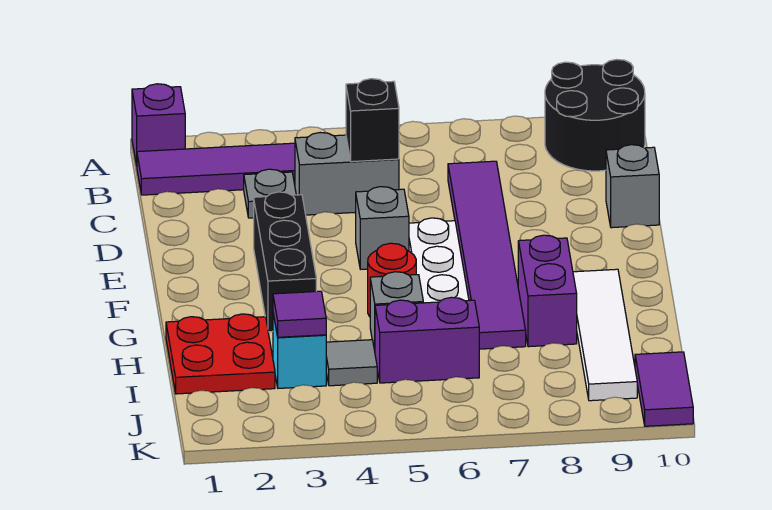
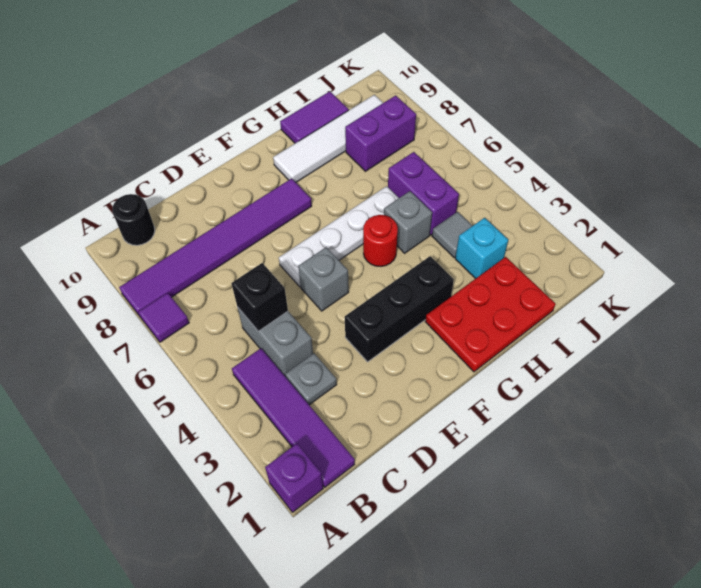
black round brick A9:B10 level 1 -> black round brick B10 level 1
purple tile C7:H7 level 1 -> purple tile A8:F8 level 1
grey brick D10 level 1 -> none
purple brick G8:H8 level 1 -> purple brick I8:J8 level 1
red plate H1:I2 level 1 -> red plate G1:I2 level 1
purple tile I3 level 2 -> purple tile A7 level 1
purple tile J10:K10 level 1 -> purple tile H10:I10 level 1

